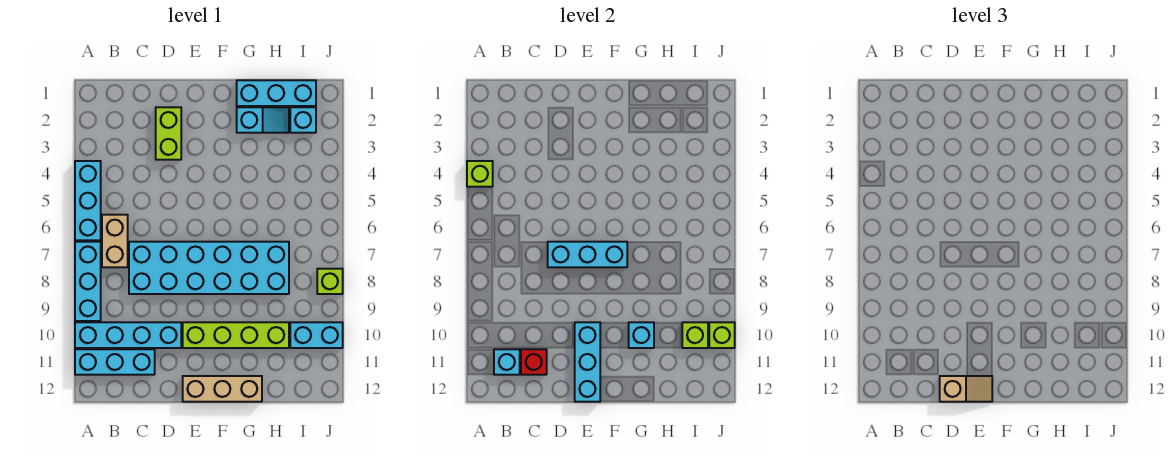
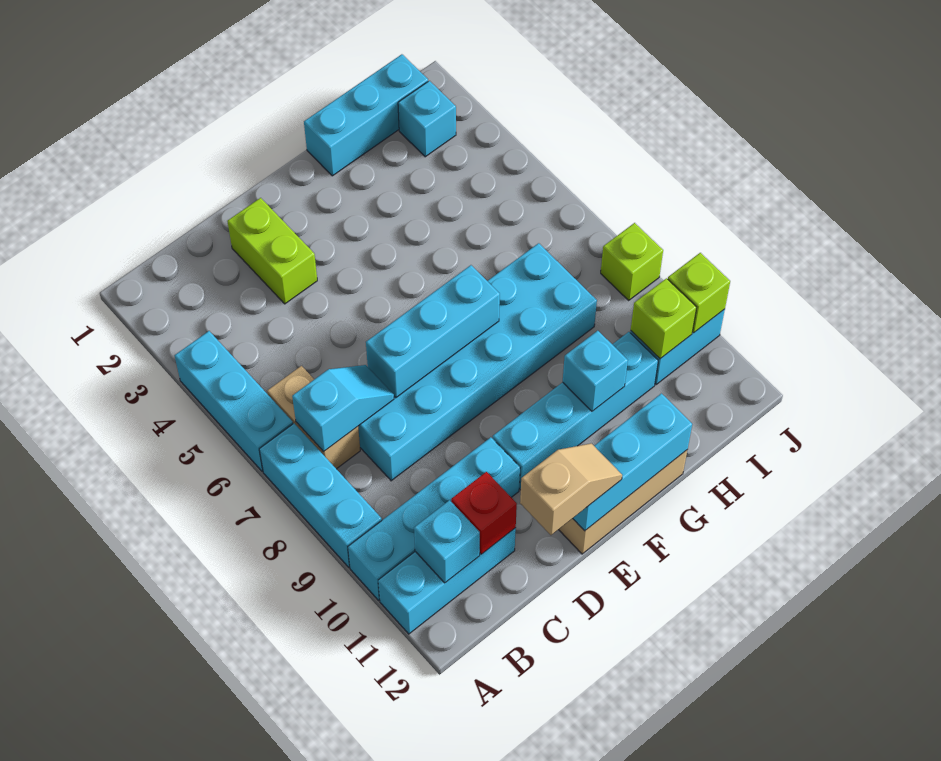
lime brick A4 level 2 -> none
lime brick E10:H10 level 1 -> cyan brick E10:H10 level 1
cyan brick E10:E12 level 2 -> cyan brick E12:G12 level 2
cyan slope G2:H2 level 1 top G -> cyan slope B7:C7 level 2 top B

